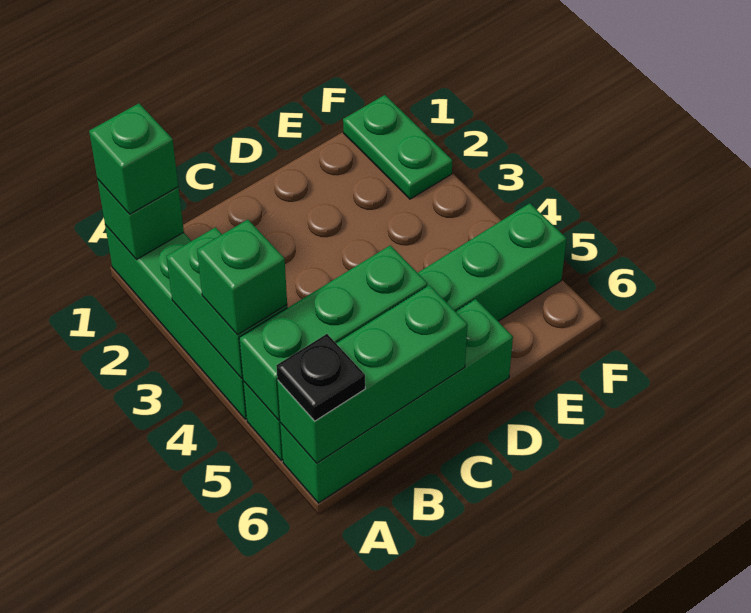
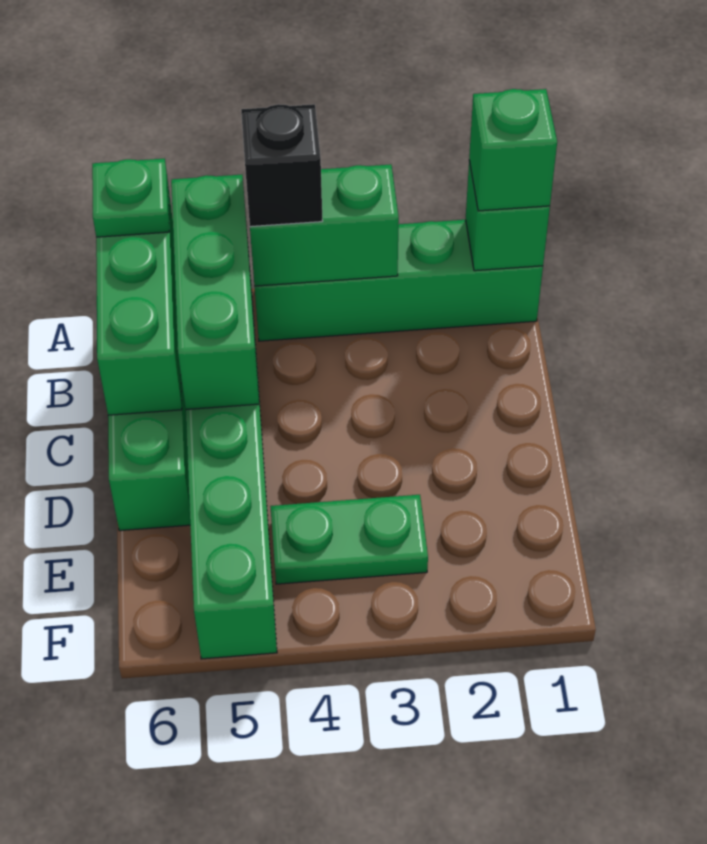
green brick A4 level 3 -> black brick A4 level 3
black plate A6 level 3 -> green plate A6 level 3
green plate F1:F2 level 1 -> green plate E3:E4 level 1

